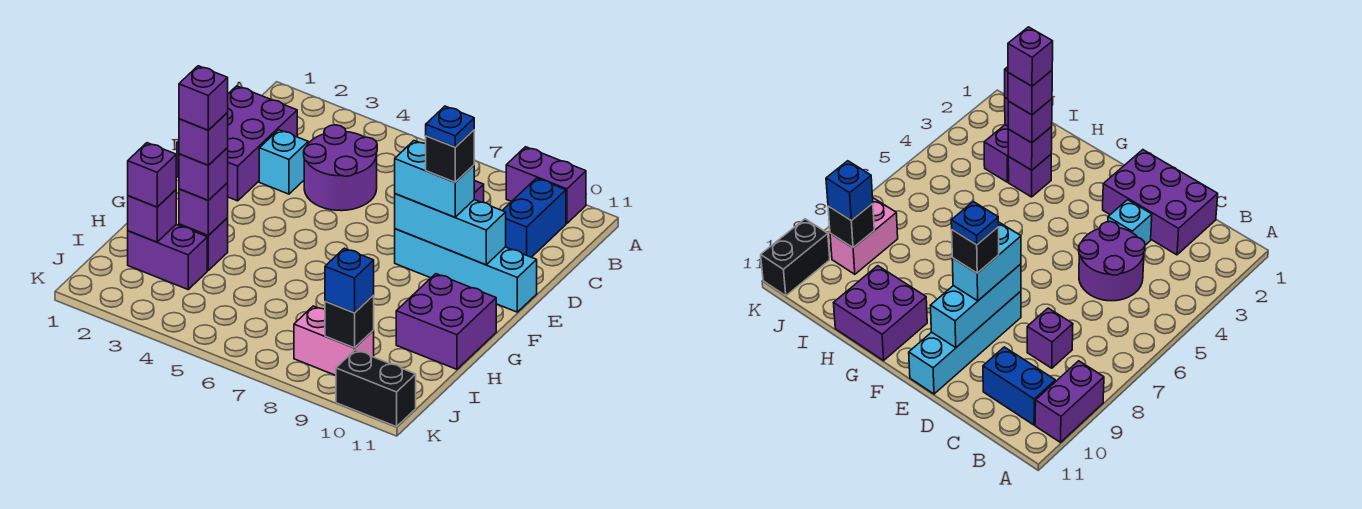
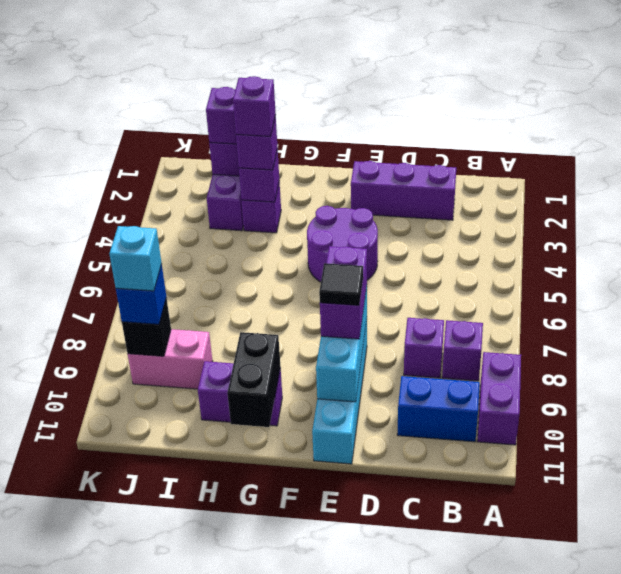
purple brick C1:E2 level 1 -> purple brick C2:E2 level 1
purple round brick C4:D5 level 1 -> purple round brick E4:F5 level 1
cyan brick D3 level 1 -> cyan brick J9 level 4
cyan brick E8:E9 level 3 -> purple brick E8:E9 level 3
black brick E9 level 4 -> black tile E9 level 4
blue plate E9 level 5 -> none
purple brick G10:H11 level 1 -> purple brick G10:H10 level 1
purple brick H3 level 5 -> purple brick B8 level 1
pink brick J8:J9 level 1 -> pink brick I9:J9 level 1
black brick K10:K11 level 1 -> black brick G10:G11 level 2

